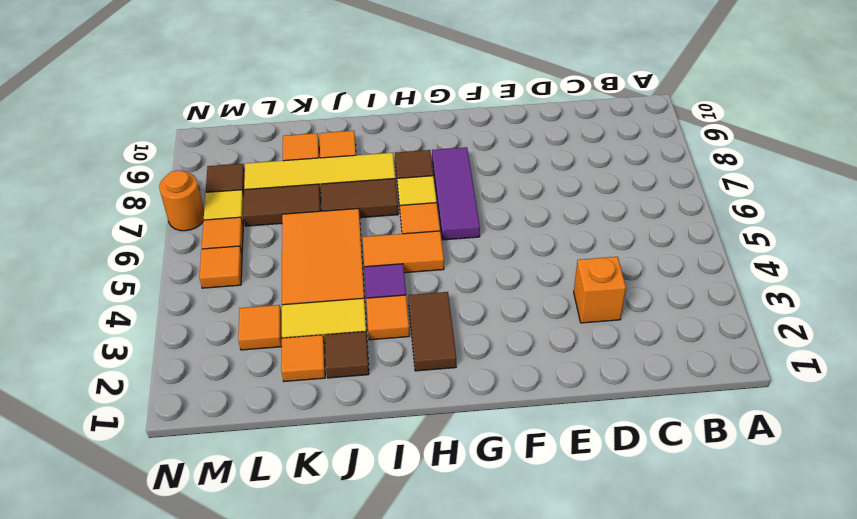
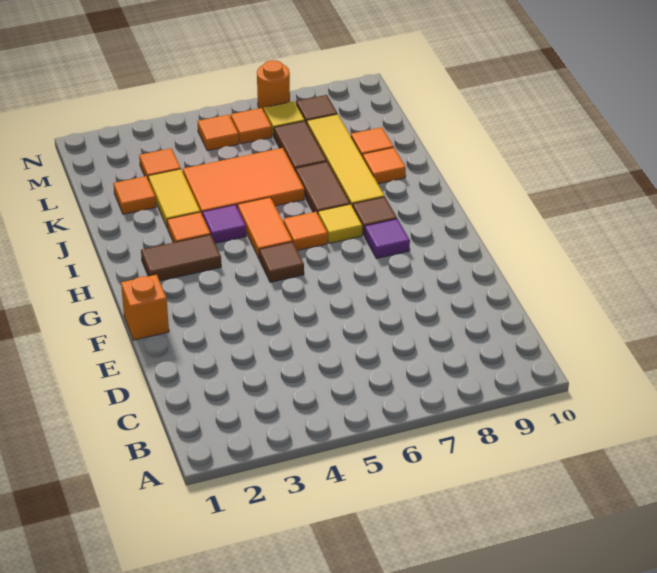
orange brick D3 level 1 -> orange brick F1 level 1
purple tile G6:G8 level 1 -> purple tile G8 level 1
brown tile J2 level 1 -> brown tile G5 level 1

